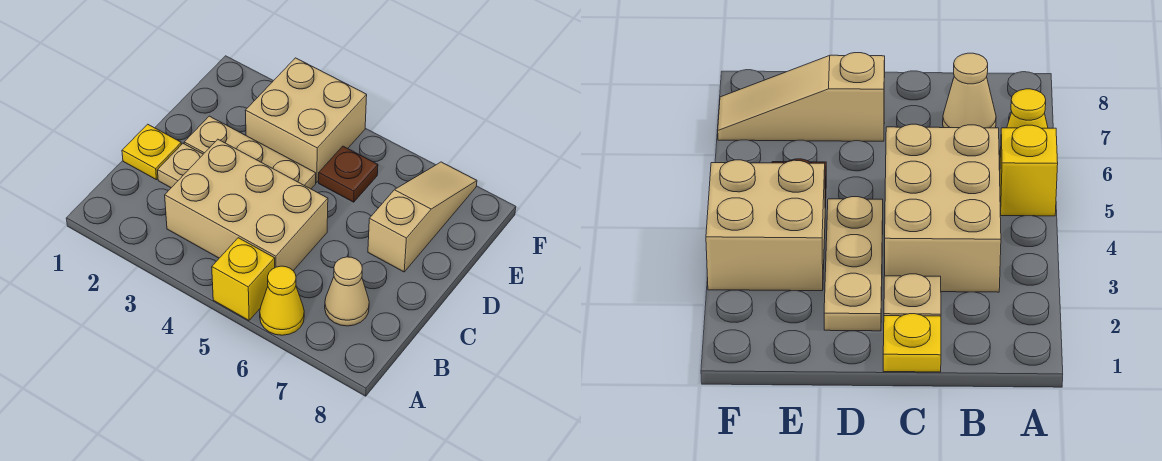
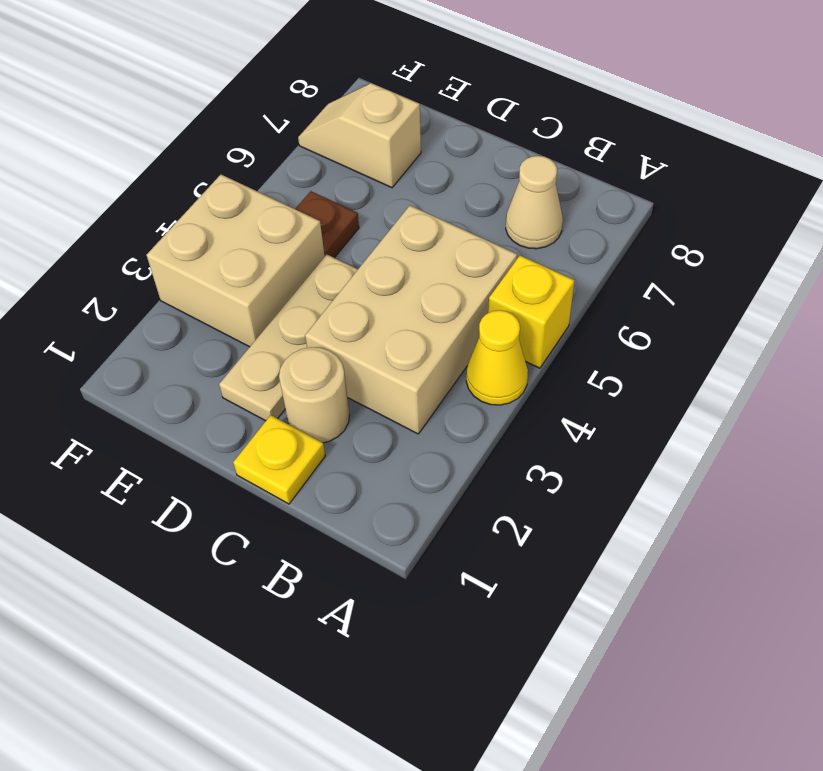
yellow cone A6 level 1 -> yellow cone A4 level 1
tan plate C2 level 1 -> tan round brick C2 level 1
tan slope D7:F7 level 1 top D -> tan slope E7:F7 level 1 top E

